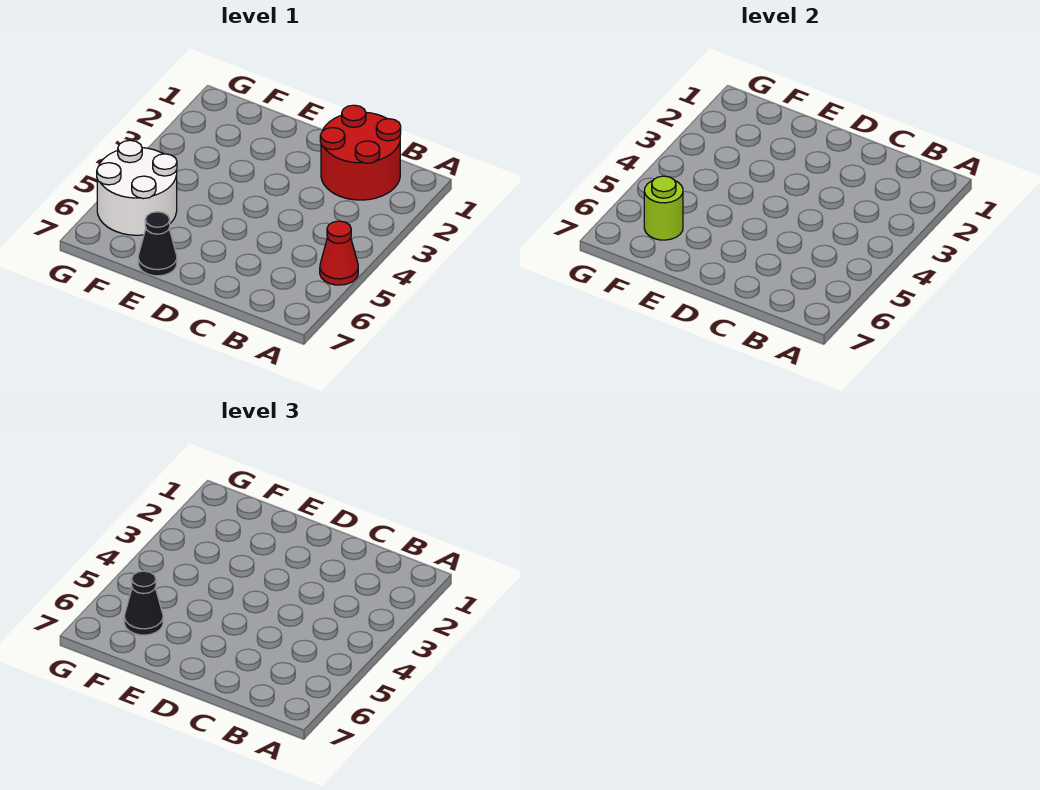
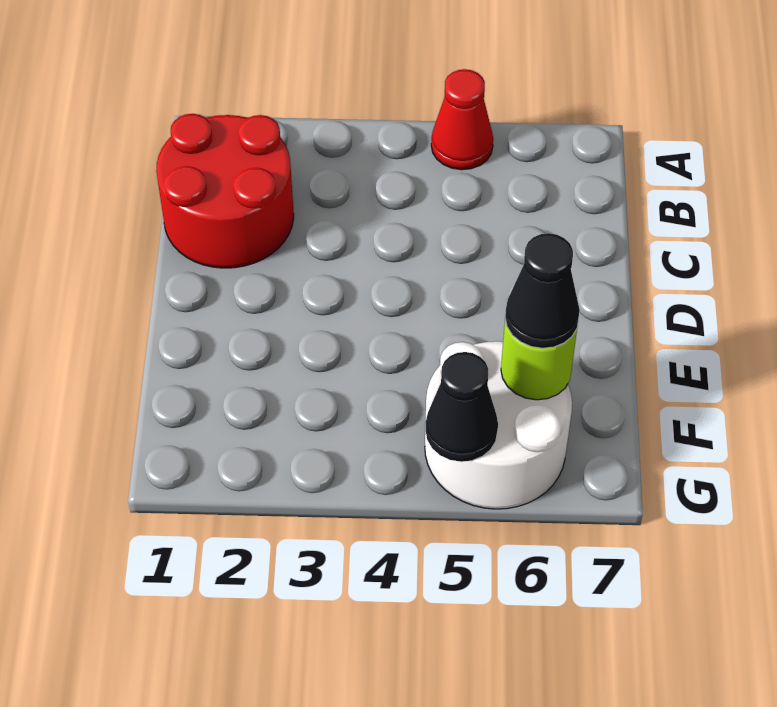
black cone E7 level 1 -> black cone G5 level 2

